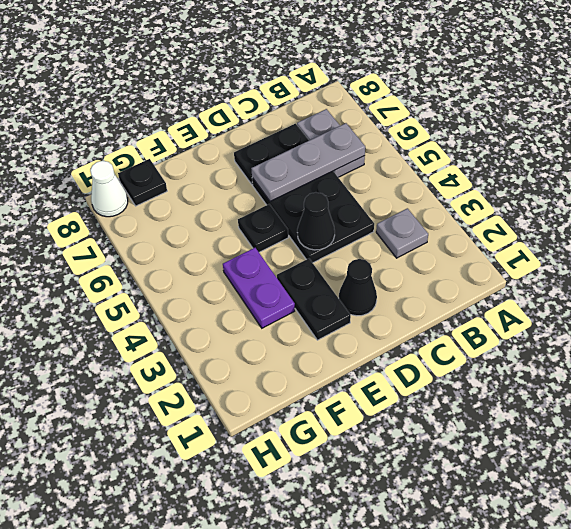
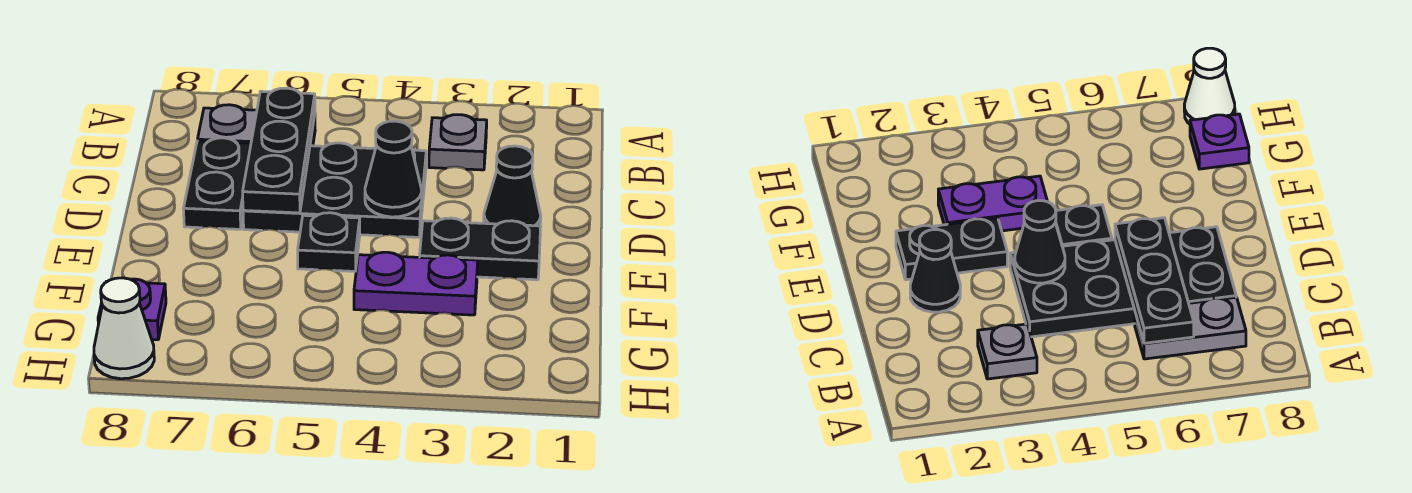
grey plate B6:D6 level 2 -> black plate B6:D6 level 2
black plate G8 level 1 -> purple plate G8 level 1

